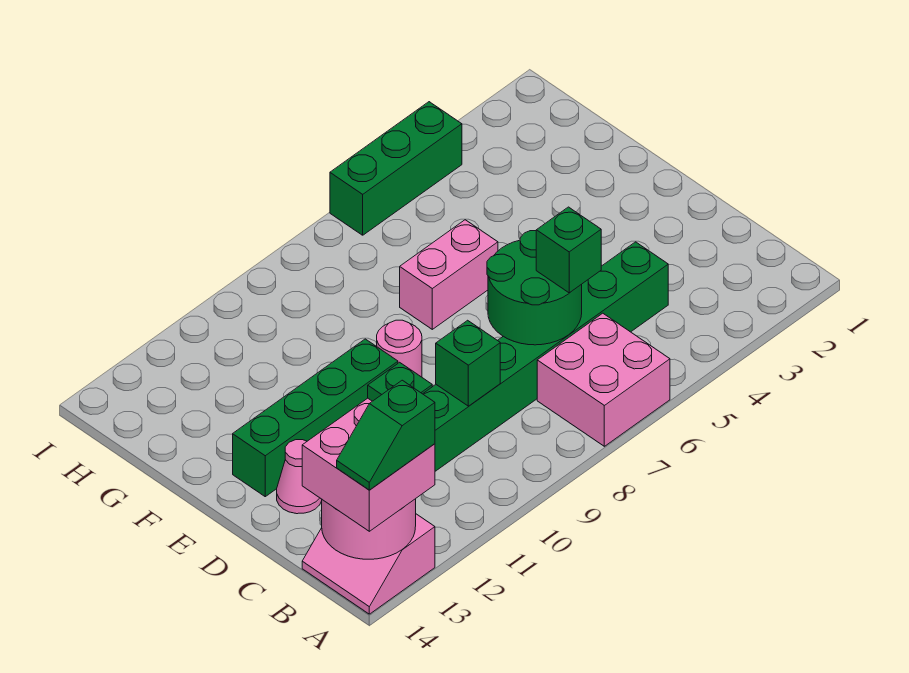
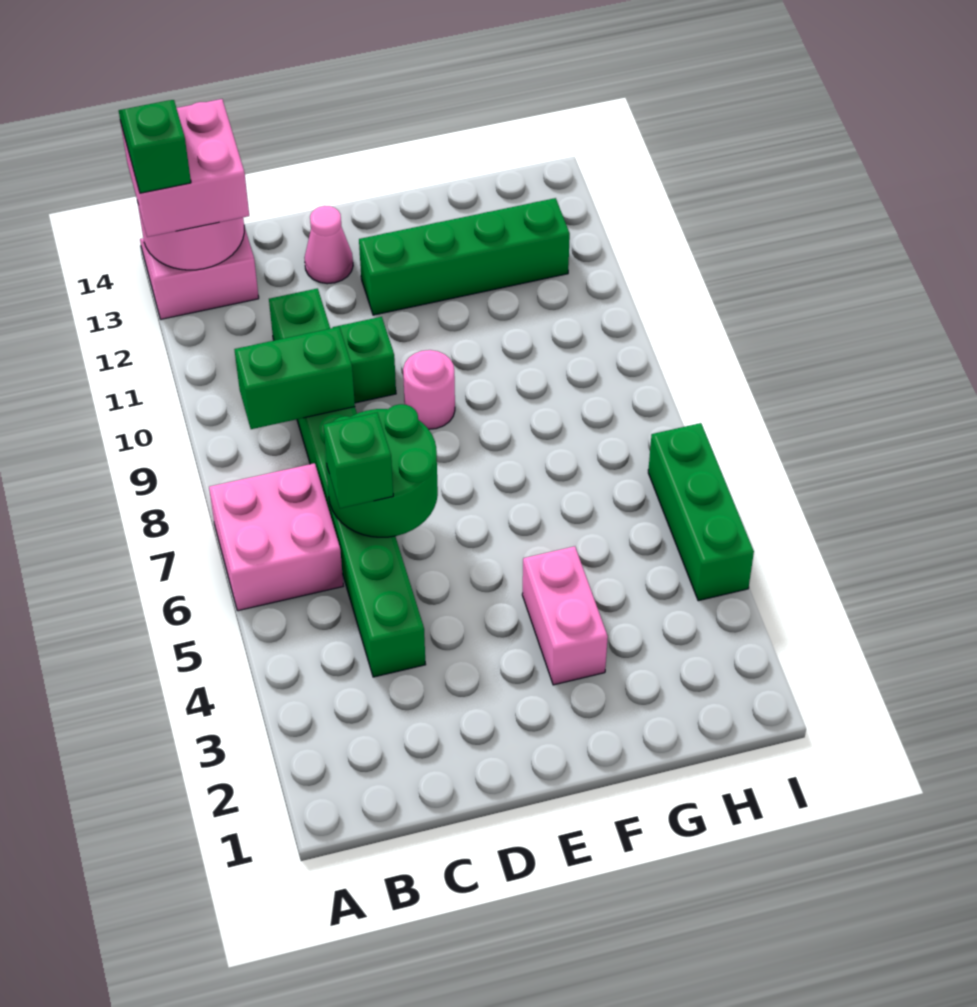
green brick C9 level 2 -> green brick B9:C9 level 2
green brick E10:E13 level 1 -> green brick E12:H12 level 1
pink brick F6:F7 level 1 -> pink brick F3:F4 level 1

